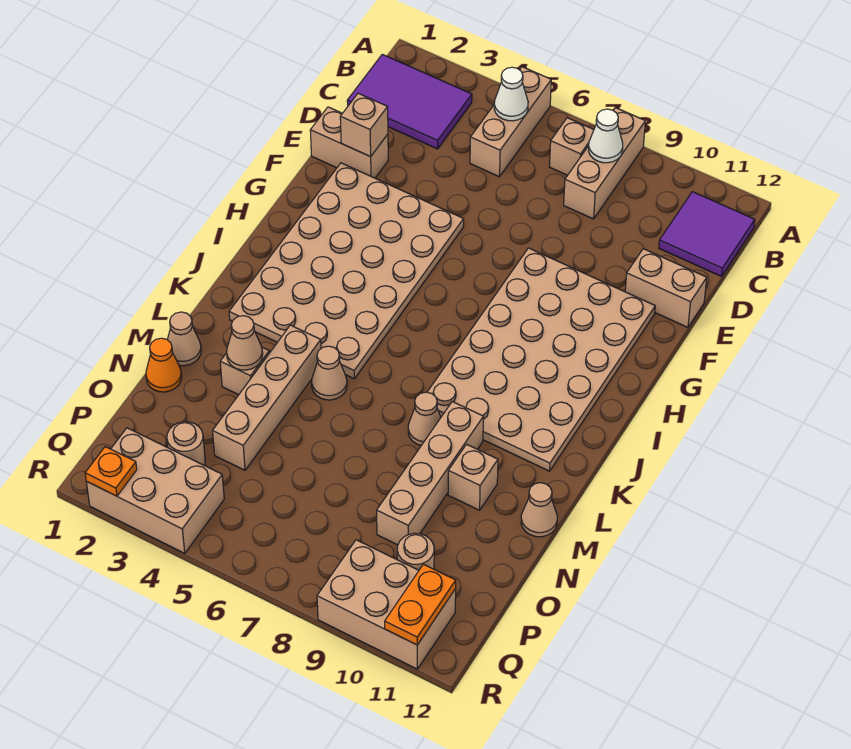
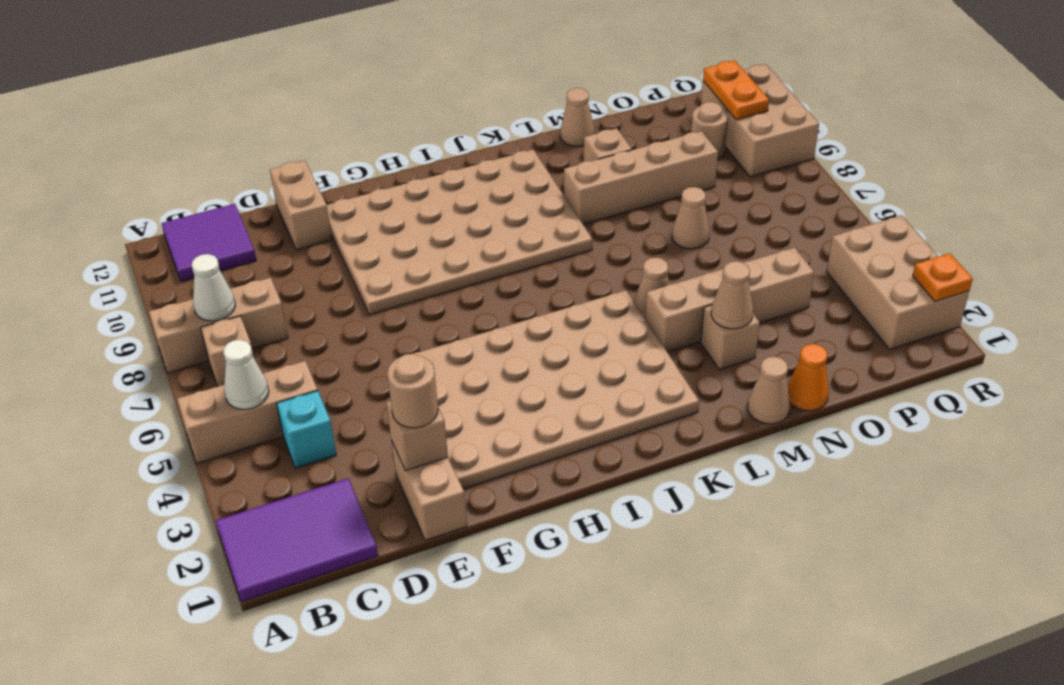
purple tile B1:C3 level 1 -> purple tile A1:C2 level 1
none -> cyan brick C4 level 1
tan cone L8 level 1 -> tan cone N7 level 1
tan round brick P3 level 1 -> tan round brick E2 level 3
orange plate Q11:R11 level 2 -> orange plate Q10:Q11 level 2

